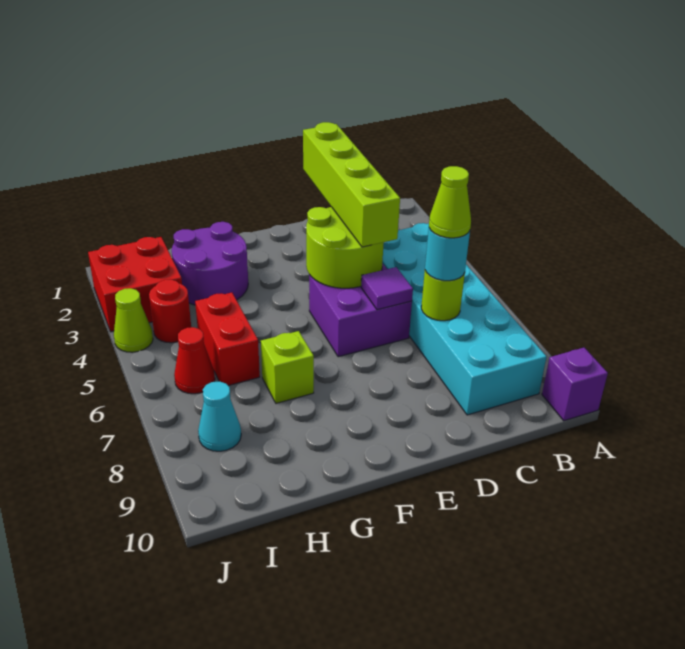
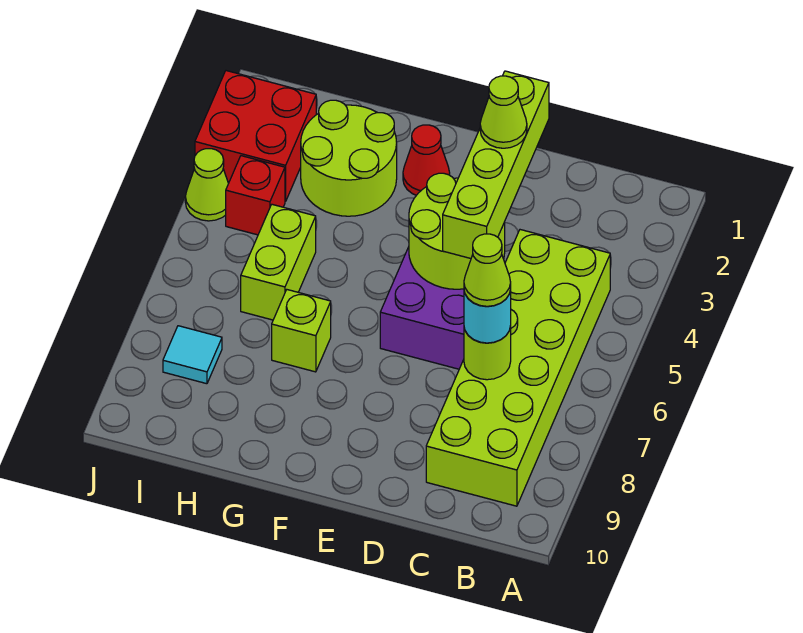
purple brick A10 level 1 -> none
cyan brick B4:C9 level 1 -> lime brick B4:C9 level 1
none -> lime cone D3 level 4
purple tile D6 level 2 -> none
purple round brick G2:H3 level 1 -> lime round brick G2:H3 level 1
red brick H5:H6 level 1 -> lime brick H5:H6 level 1
red round brick I4 level 1 -> red brick I4 level 1
red cone I6 level 1 -> red cone F2 level 1
cyan cone I8 level 1 -> cyan tile I8 level 1

